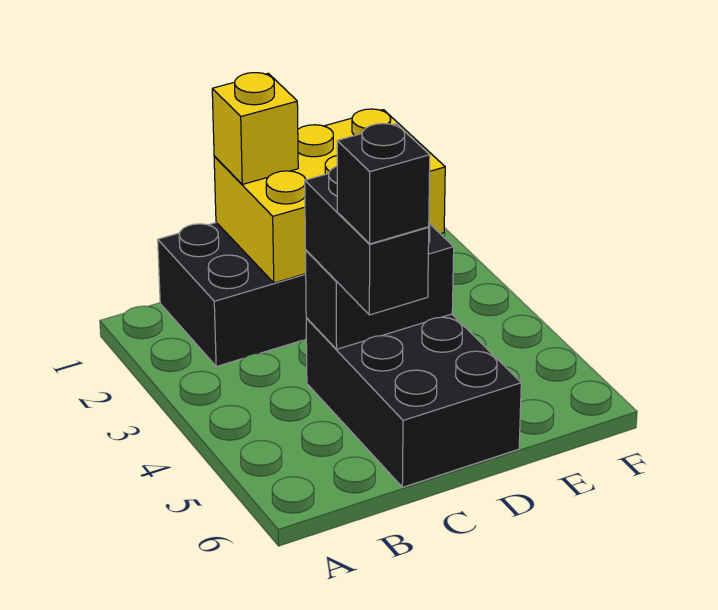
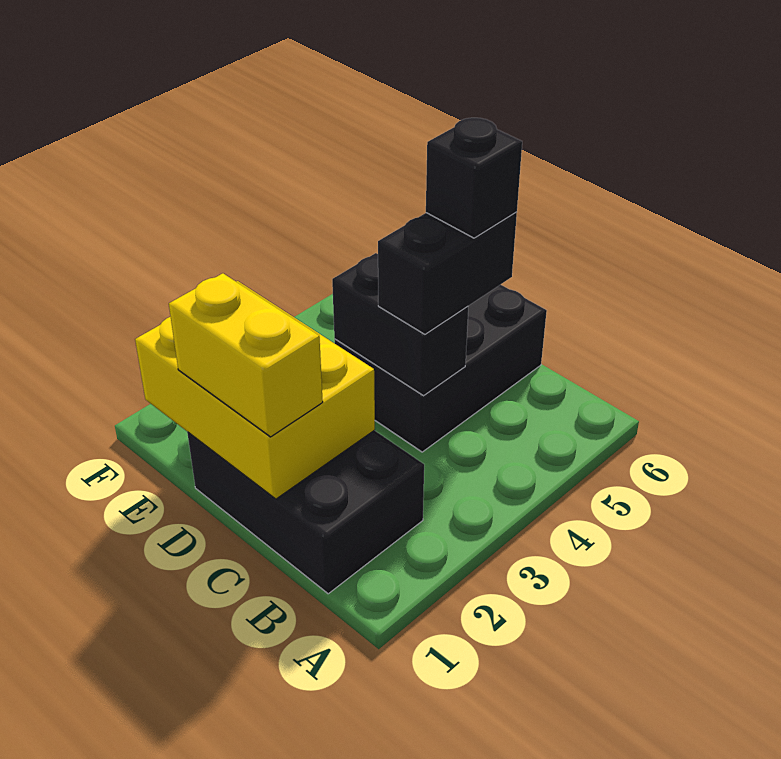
yellow brick C1 level 3 -> yellow brick C1:D1 level 3

